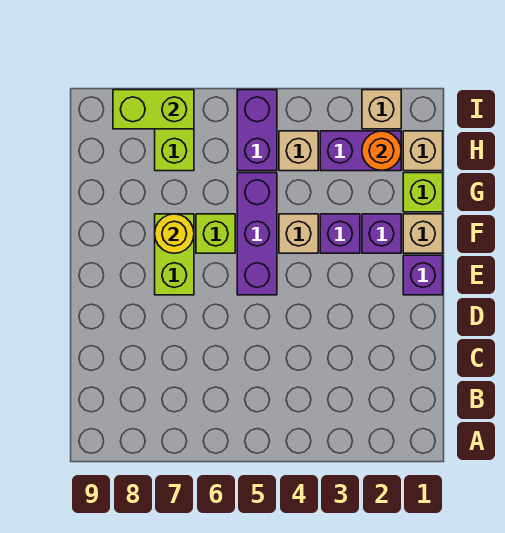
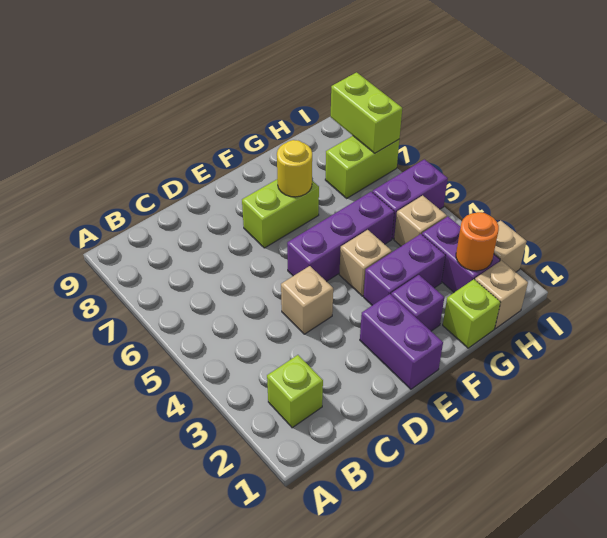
purple brick E1 level 1 -> purple brick E1:E2 level 1
tan brick F1 level 1 -> tan brick D4 level 1
purple brick F3 level 1 -> purple brick F3:G3 level 1
lime brick F6 level 1 -> lime brick B2 level 1

